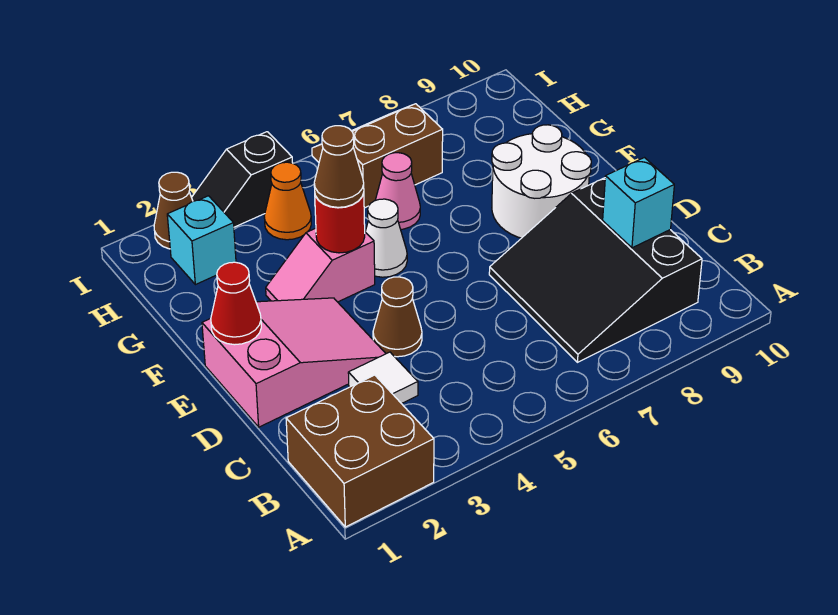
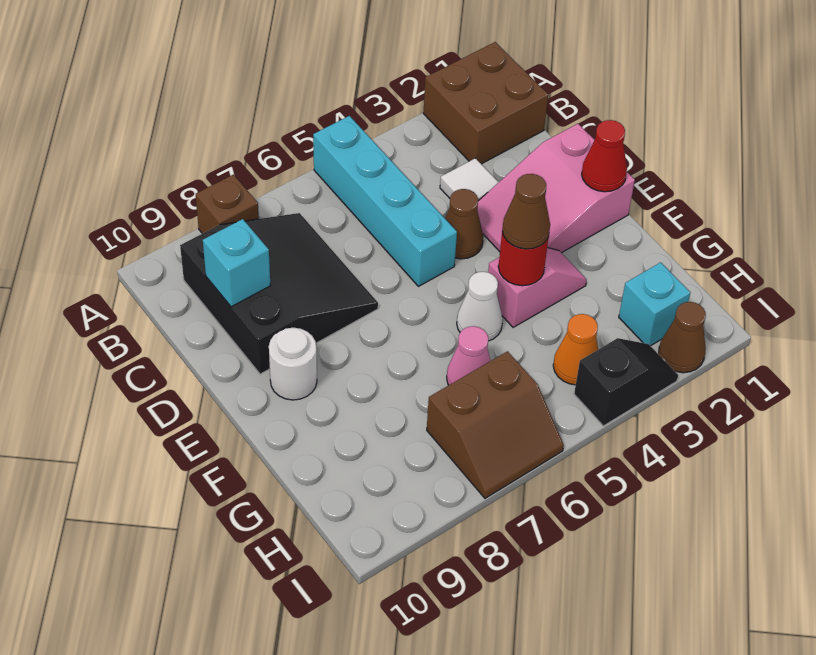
none -> cyan brick A5:D5 level 1
none -> brown brick A8 level 1
white round brick E8:F9 level 1 -> white round brick E9 level 1

